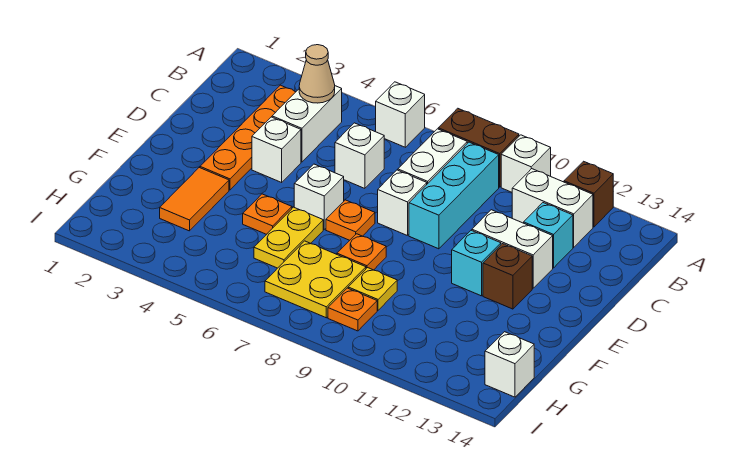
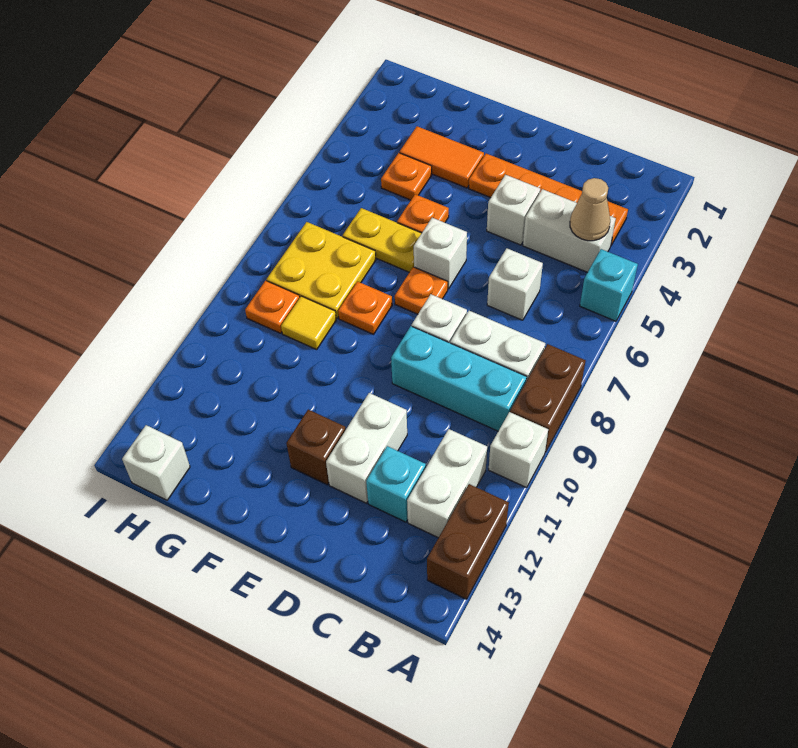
white brick A6 level 1 -> none
brown brick A12 level 1 -> brown brick A12:A13 level 1
cyan brick E11 level 1 -> cyan brick A5 level 1
none -> orange plate G4 level 1
yellow plate G9 level 1 -> yellow tile G9 level 1

